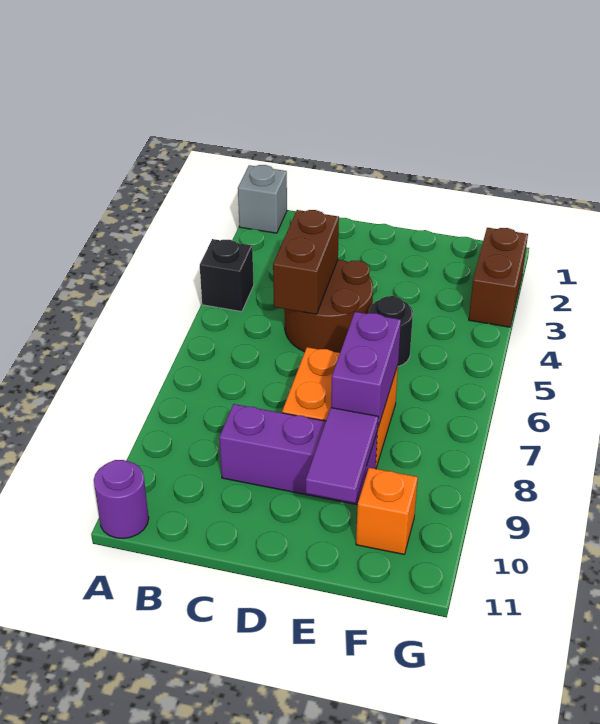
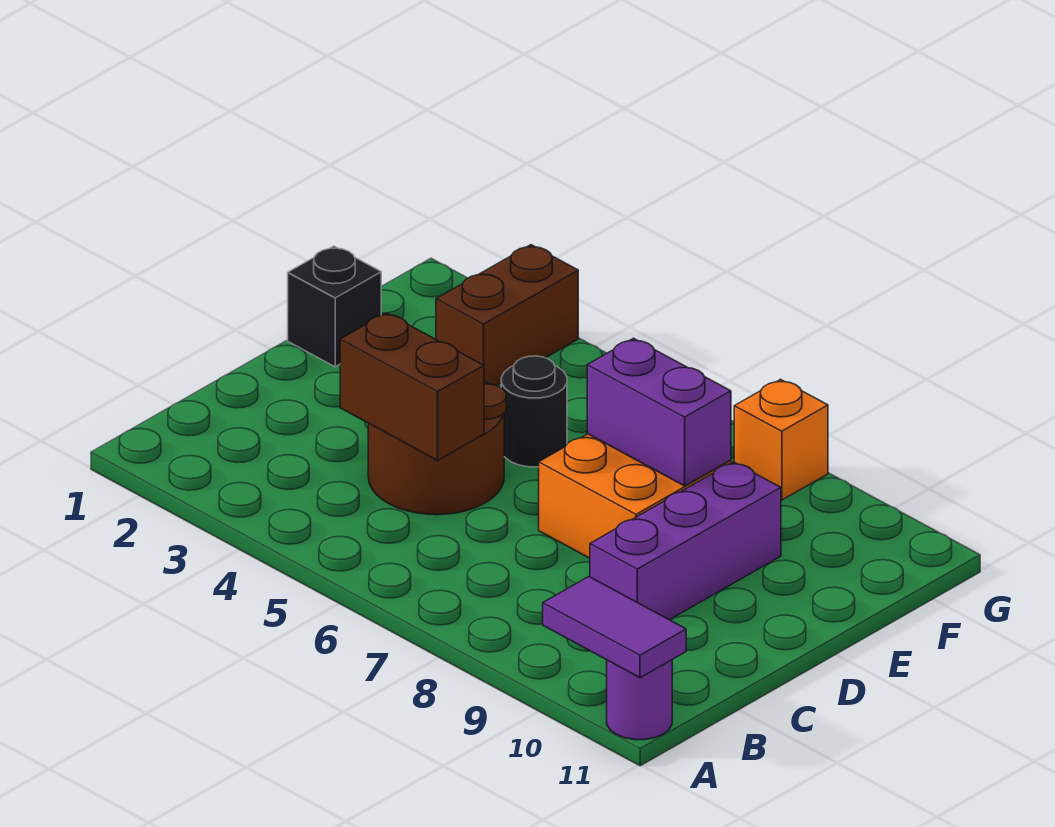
grey brick A1 level 1 -> none
black brick A4 level 1 -> black brick E1 level 1
purple tile E9:E10 level 2 -> purple tile A10:A11 level 2
orange brick F10 level 1 -> orange brick G8 level 1
brown brick G2:G3 level 1 -> brown brick F3:G3 level 1

